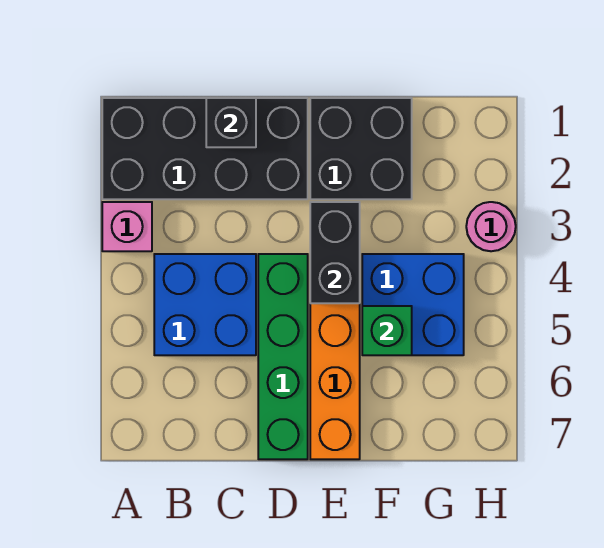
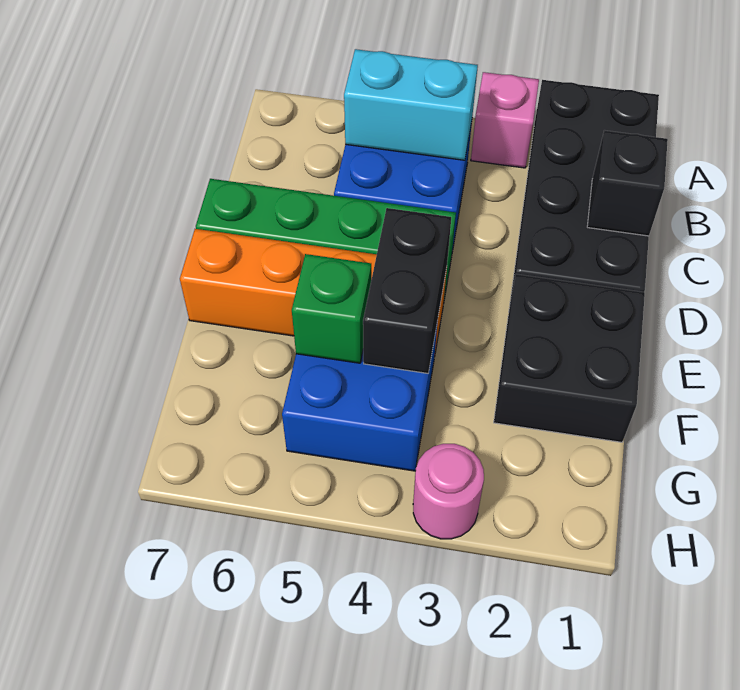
none -> cyan brick B4:B5 level 2
black brick E3:E4 level 2 -> black brick E4:F4 level 2

